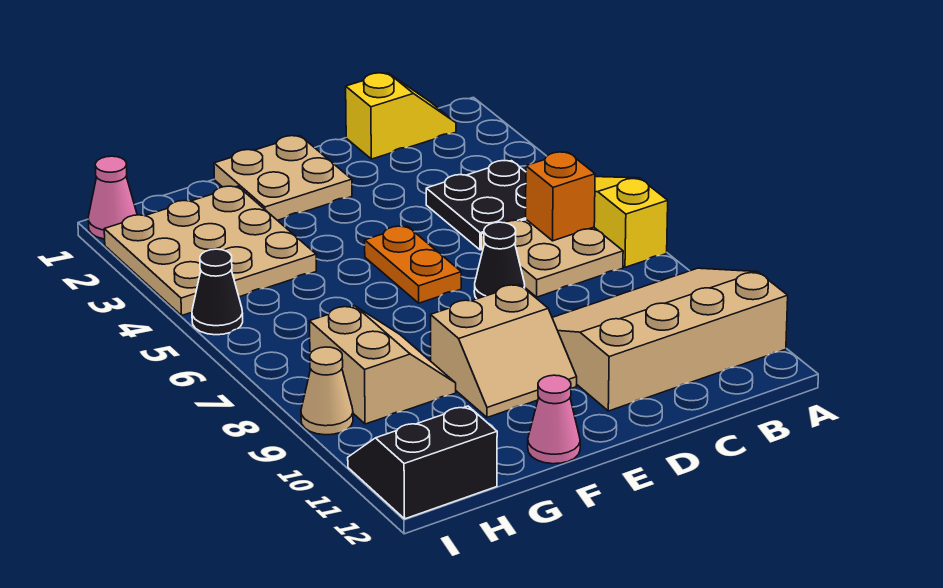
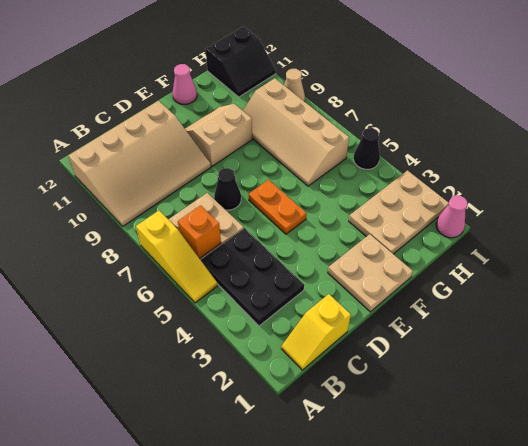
black plate B4:C5 level 1 -> black plate B3:C5 level 1
tan plate G2:I4 level 1 -> tan plate G2:I3 level 1
tan slope G8:H9 level 1 top H -> tan slope G6:H9 level 1 top H

